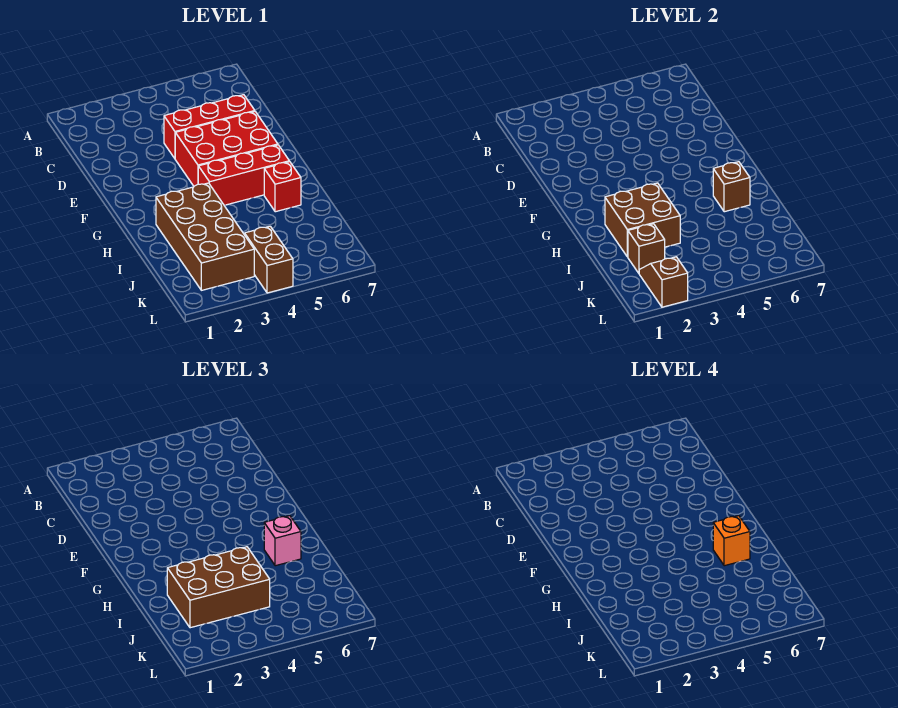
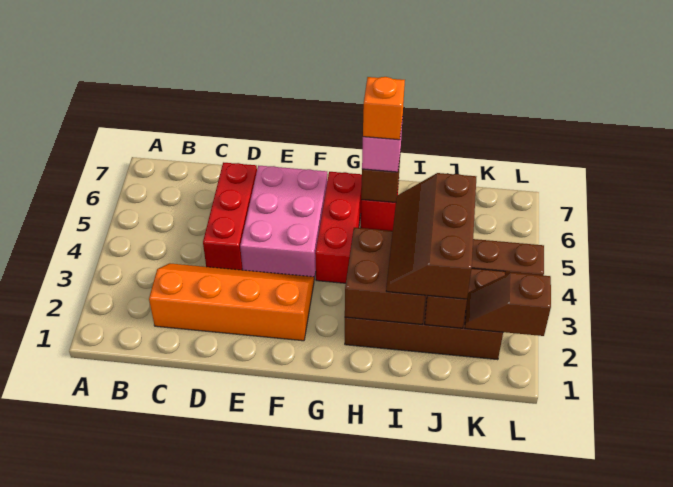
none -> orange slope C2:F3 level 1 top 2
red brick E4:F6 level 1 -> pink brick E4:F6 level 1
brown brick I2:J4 level 3 -> brown slope I2:J4 level 3 top J

